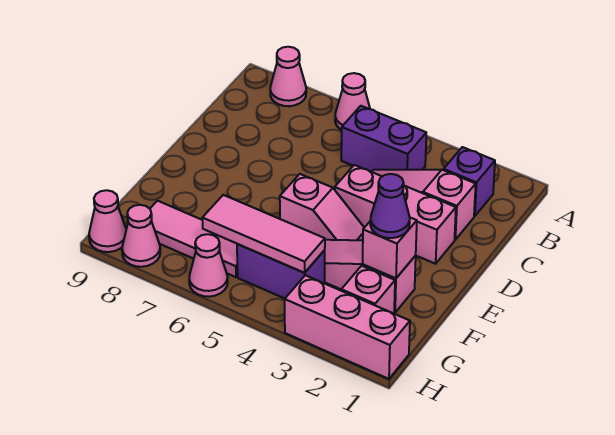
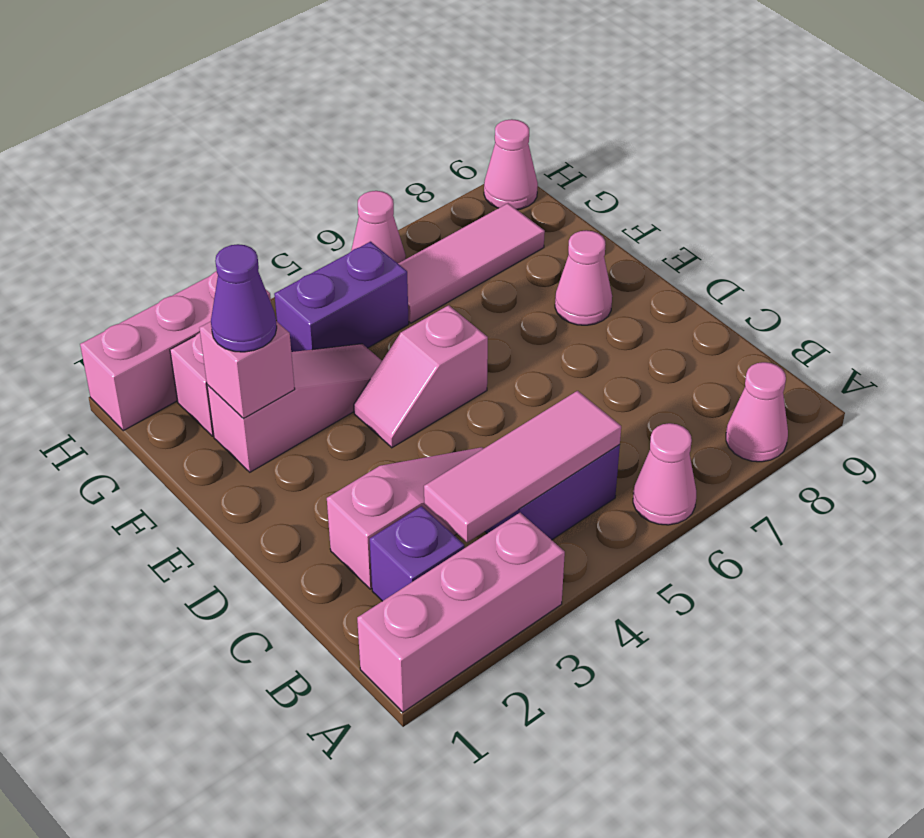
pink brick D2:D4 level 1 -> pink brick A1:A3 level 1
pink tile G4:G6 level 2 -> pink tile B3:B5 level 2
pink cone H8 level 1 -> pink cone E8 level 1

